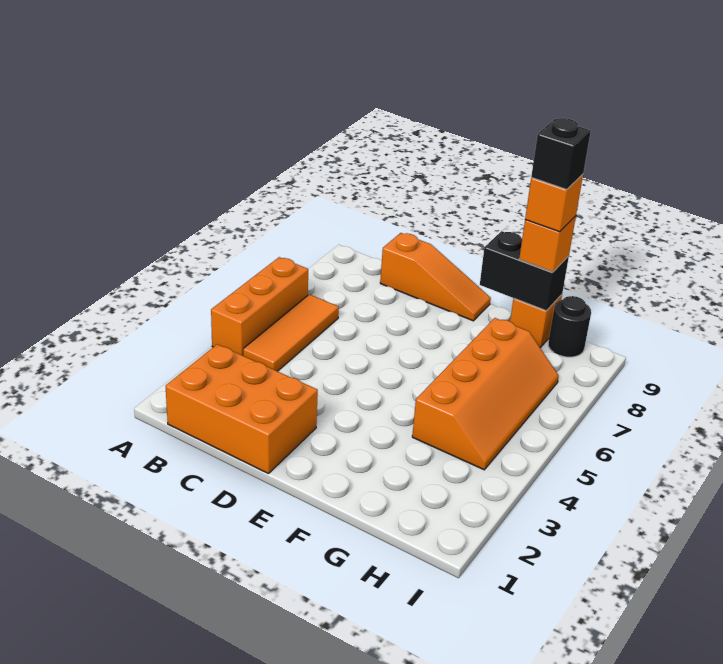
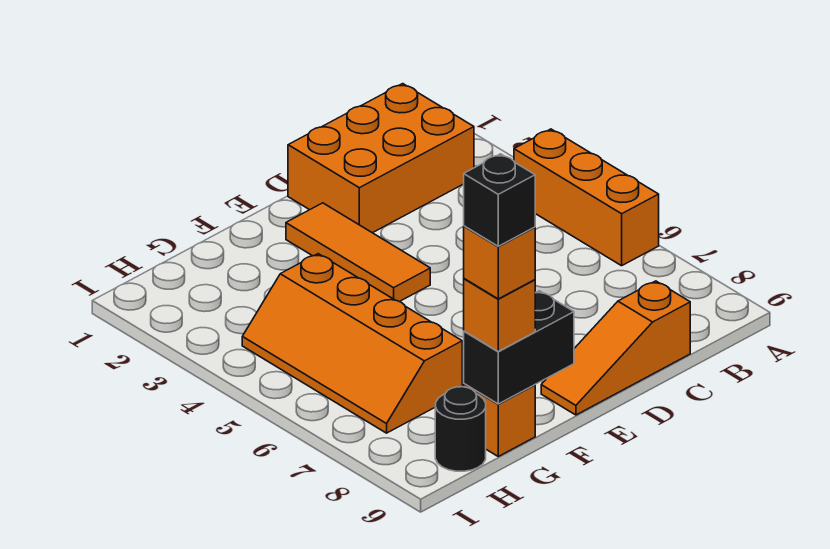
orange tile B4:B6 level 1 -> orange tile E2:E4 level 1

